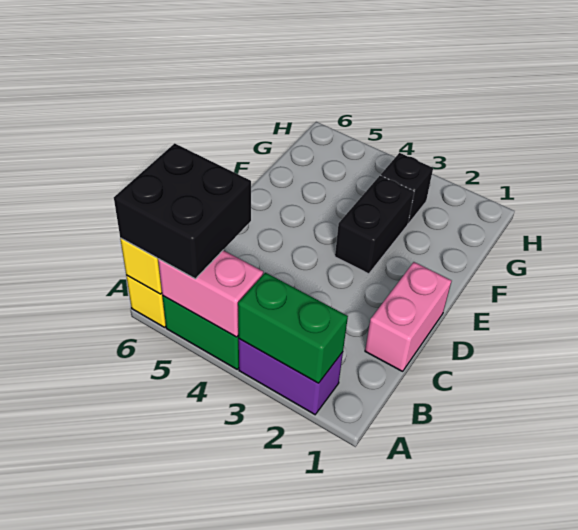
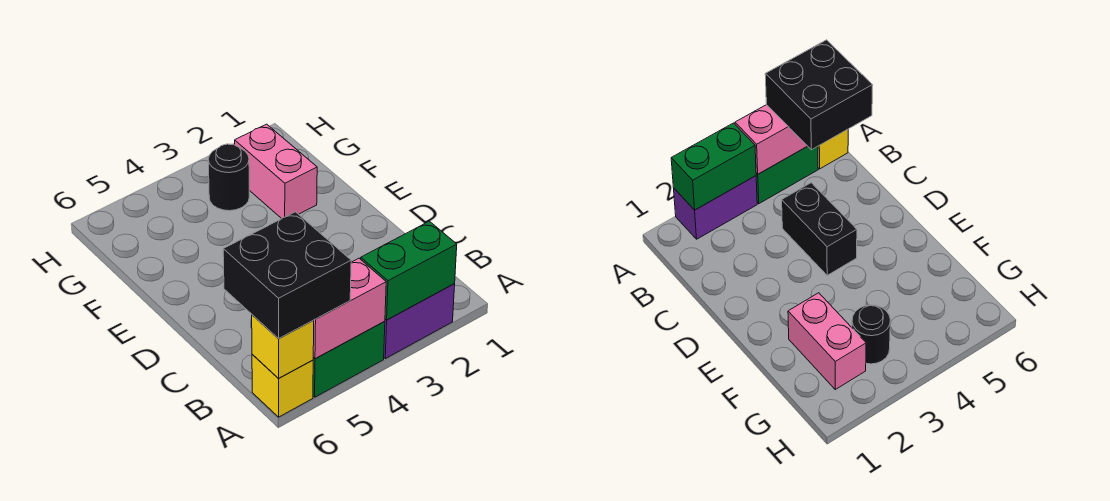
pink brick C1:D1 level 1 -> pink brick F2:G2 level 1
black brick E3:F3 level 1 -> black brick C4:D4 level 1
black brick G3 level 1 -> black round brick G3 level 1

